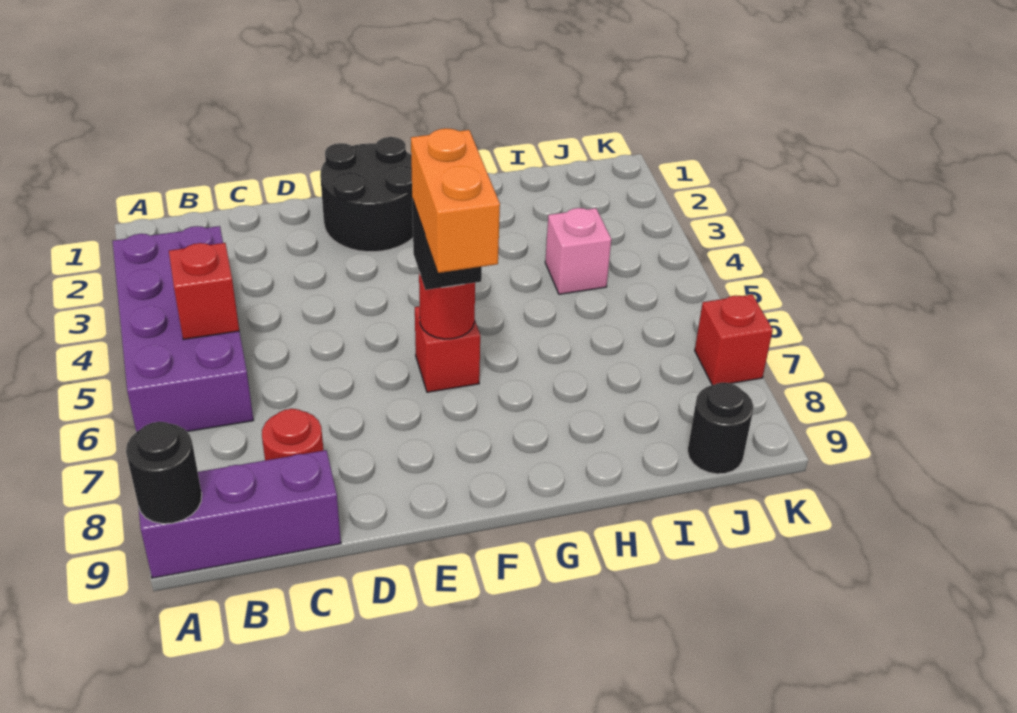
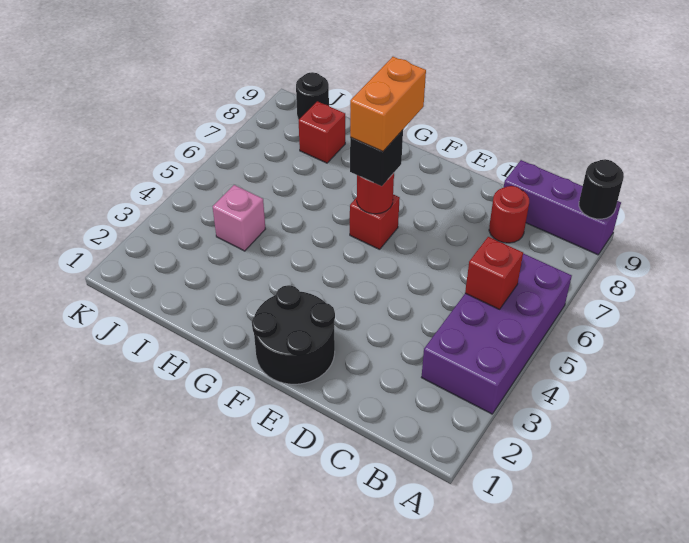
red brick K7 level 1 -> red brick I8 level 1

